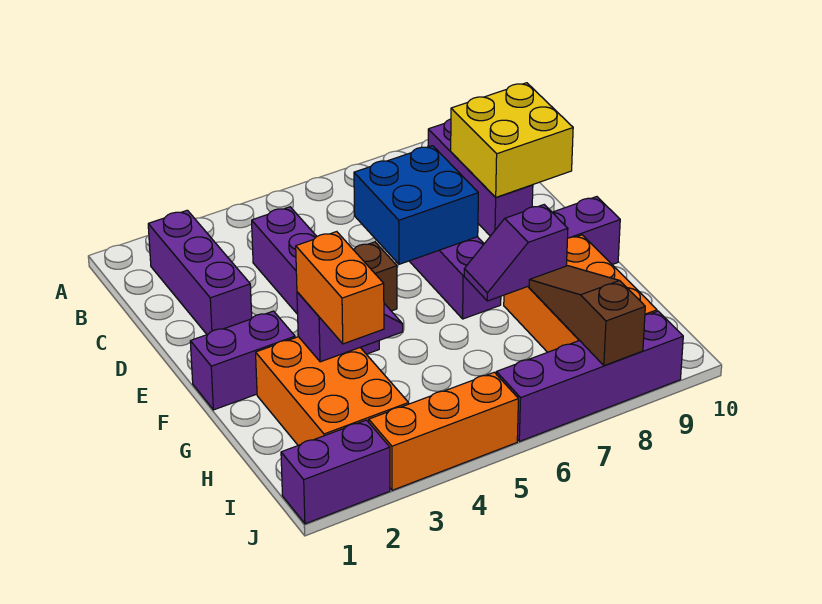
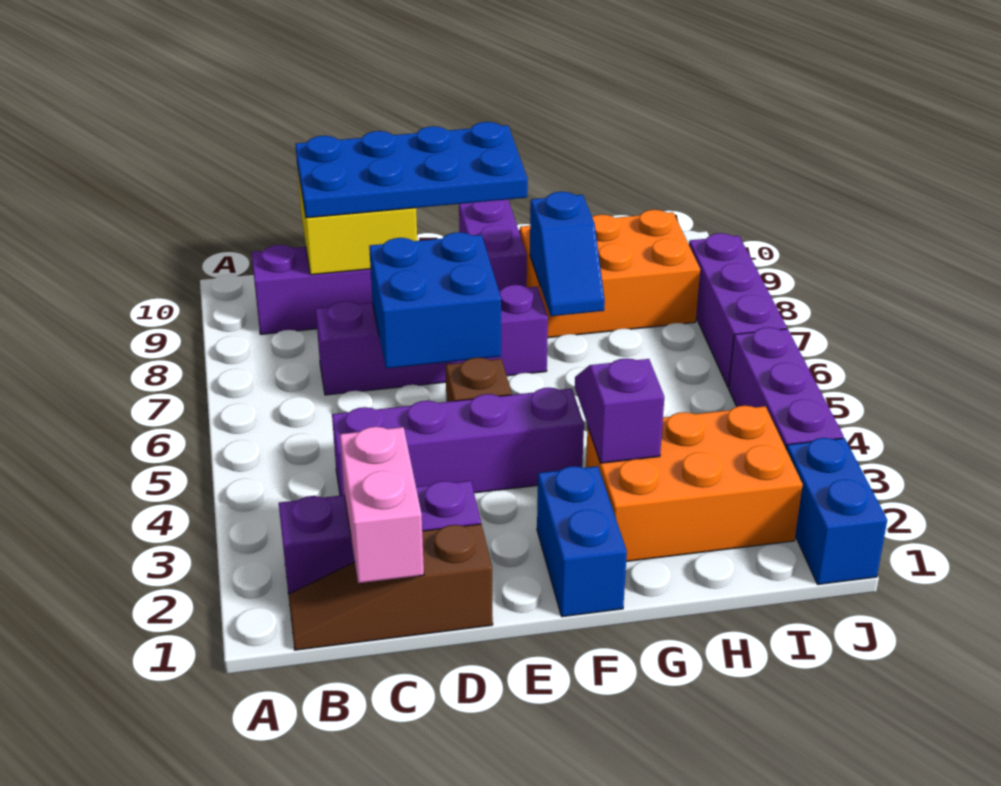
none -> pink brick C1:C2 level 2
none -> blue plate C9:F10 level 3
purple brick F1:F2 level 1 -> blue brick F1:F2 level 1
orange brick G3:H3 level 3 -> none
purple slope G7:G8 level 2 top 8 -> blue slope G7:G8 level 2 top 8
brown slope H8:J8 level 2 top J -> brown slope B1:D1 level 1 top D
purple brick J1:J2 level 1 -> blue brick J1:J2 level 1
orange brick J3:J5 level 1 -> purple brick J3:J5 level 1
purple brick J6:J9 level 1 -> purple brick J6:J8 level 1

